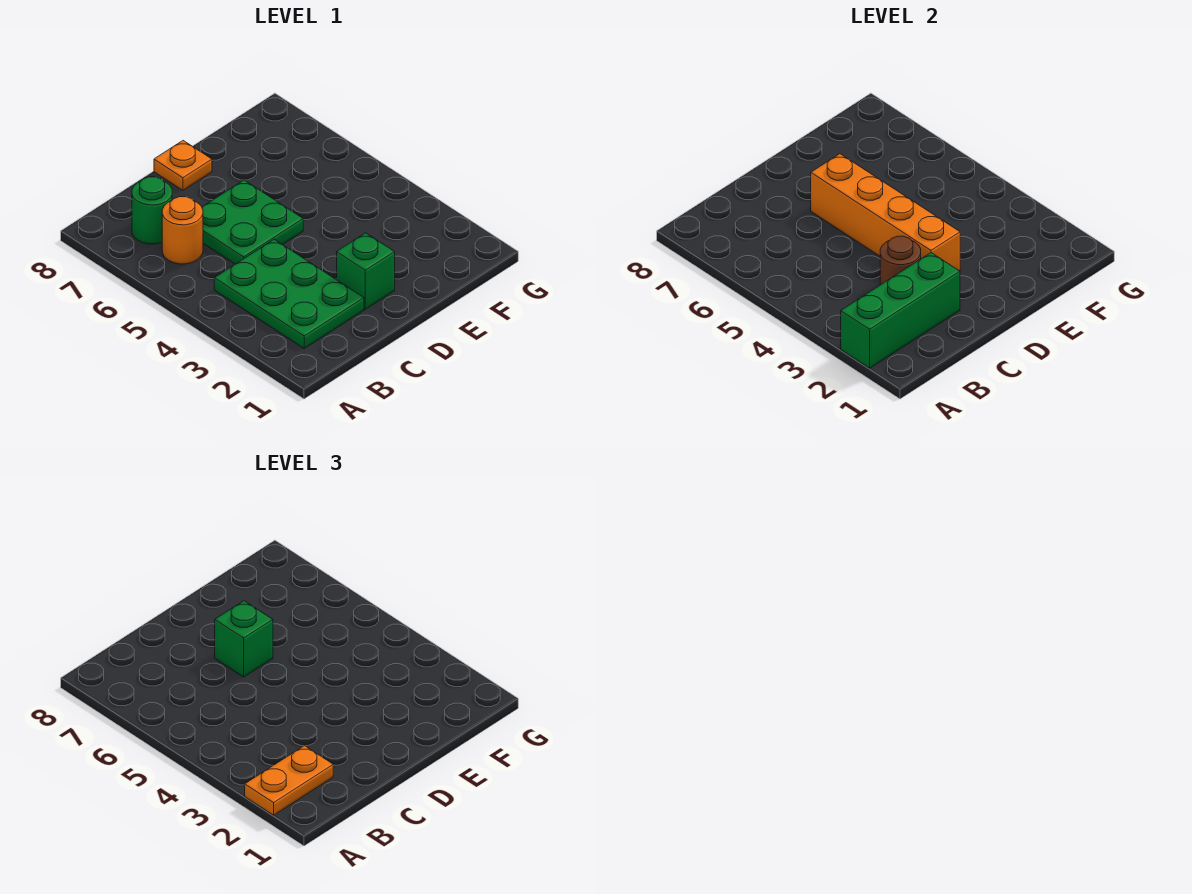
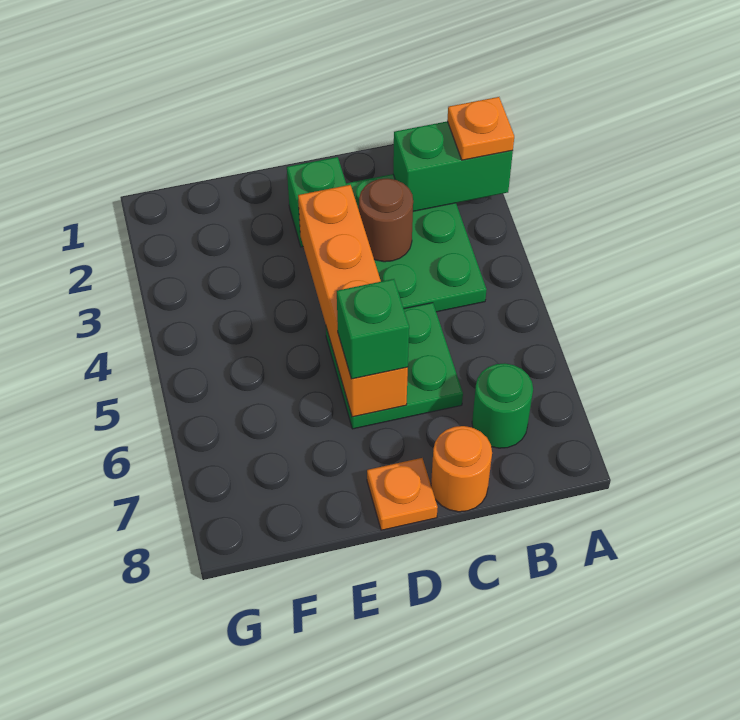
green brick A2:C2 level 2 -> green brick A2:B2 level 2
orange plate A2:B2 level 3 -> orange plate A2 level 3
orange round brick B6 level 1 -> orange round brick C8 level 1

